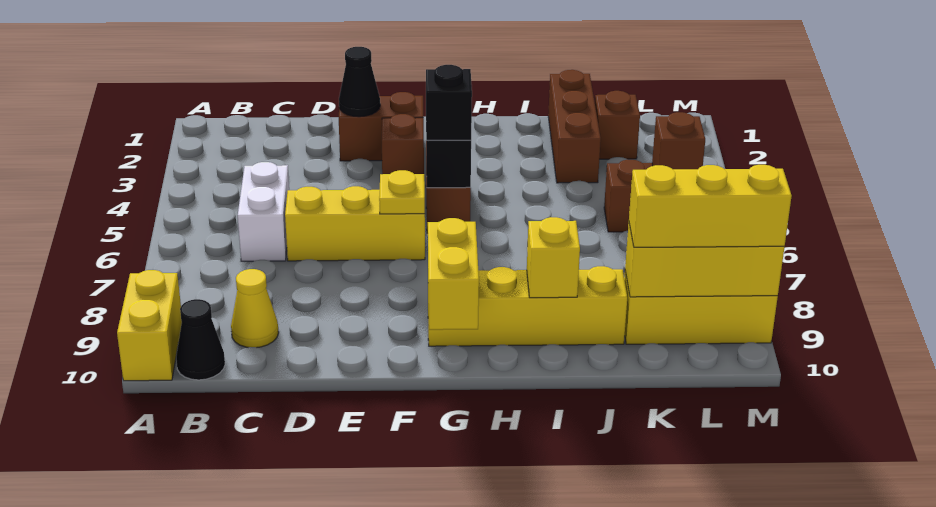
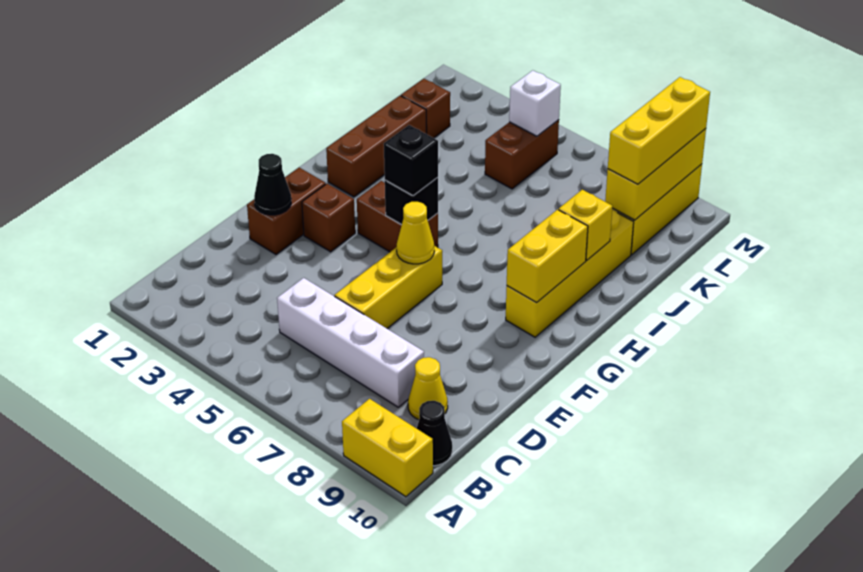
white brick C5:C6 level 1 -> white brick C5:C8 level 1
yellow plate F6 level 2 -> yellow cone F6 level 2
yellow brick G9:G10 level 2 -> yellow brick G9:H9 level 2
brown brick J1:J3 level 1 -> brown brick H2:J2 level 1
brown brick L5 level 2 -> white brick L5 level 2

